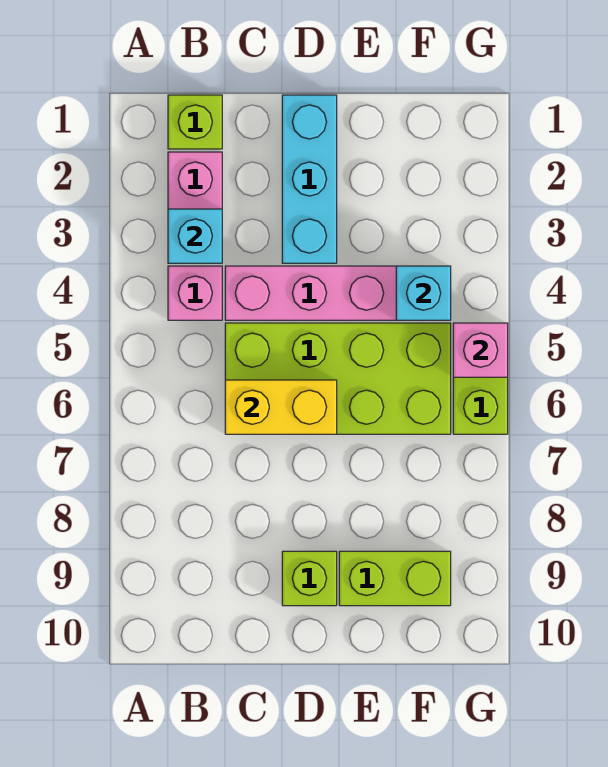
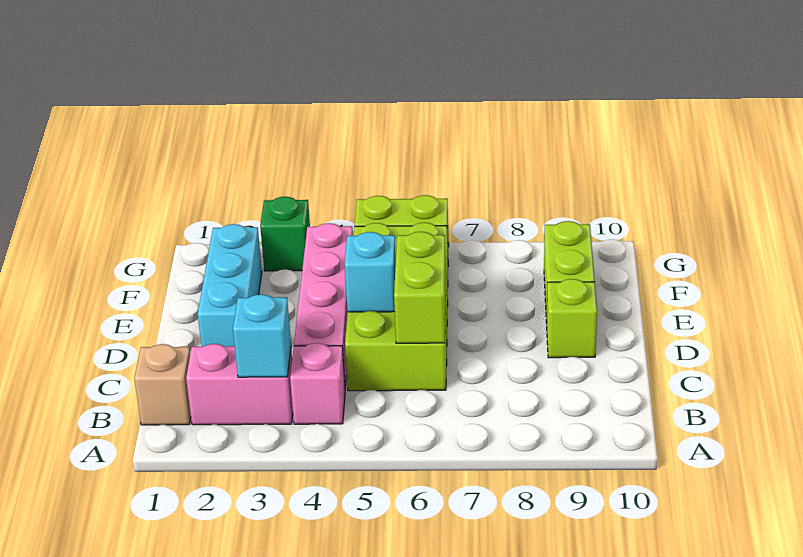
lime brick B1 level 1 -> tan brick B1 level 1
yellow brick C6:D6 level 2 -> lime brick C6:D6 level 2
cyan brick D1:D3 level 1 -> cyan brick D2:F2 level 1
cyan brick F4 level 2 -> cyan brick D5 level 2
none -> green brick G3 level 1
pink brick G5 level 2 -> none

